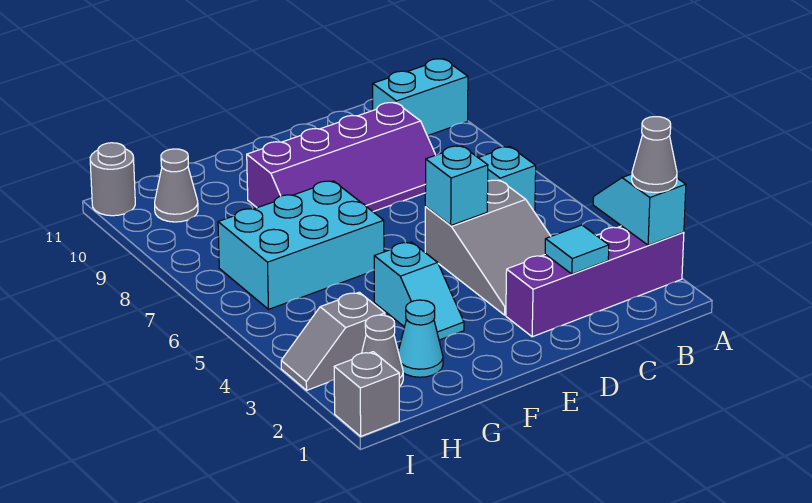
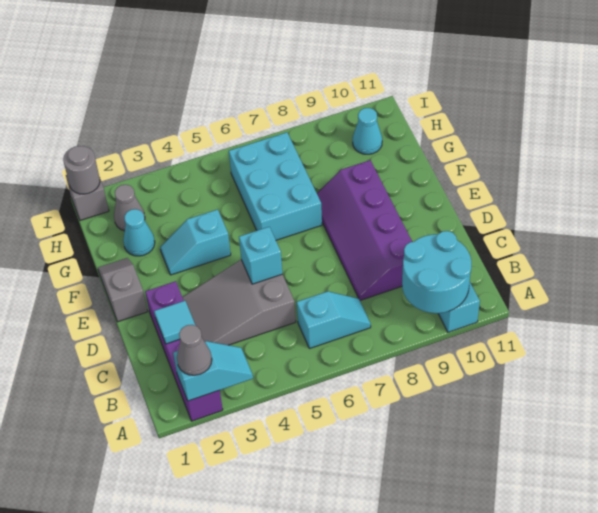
none -> cyan round brick A9:B10 level 2
grey slope H3:I3 level 1 top H -> grey slope E1:F1 level 1 top E
grey cone H10 level 1 -> cyan cone H10 level 1
grey round brick I11 level 1 -> grey round brick I1 level 2

